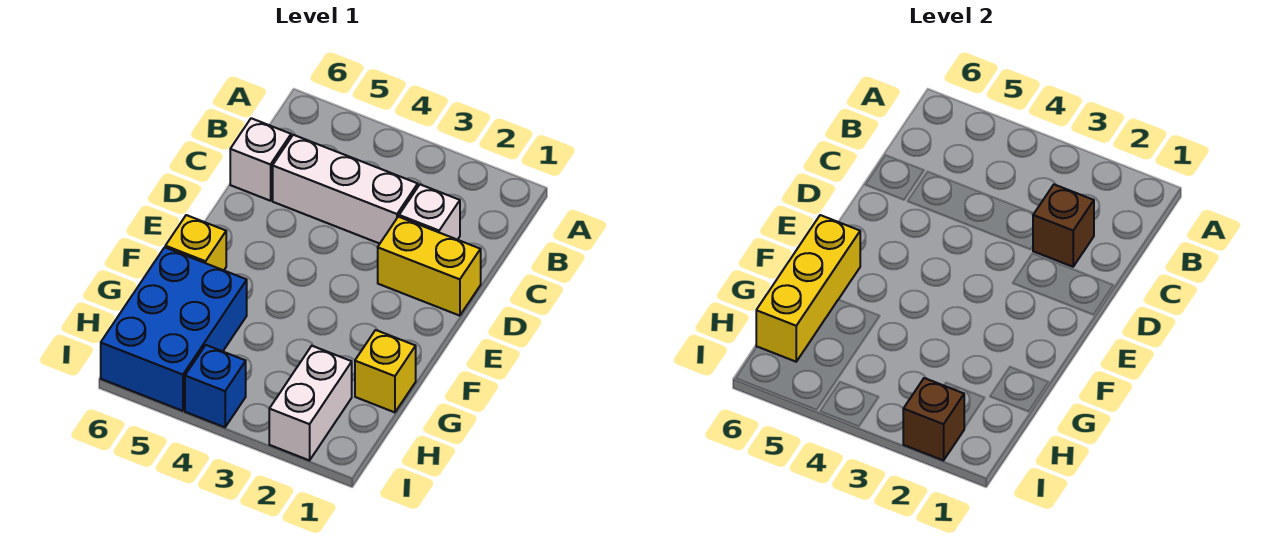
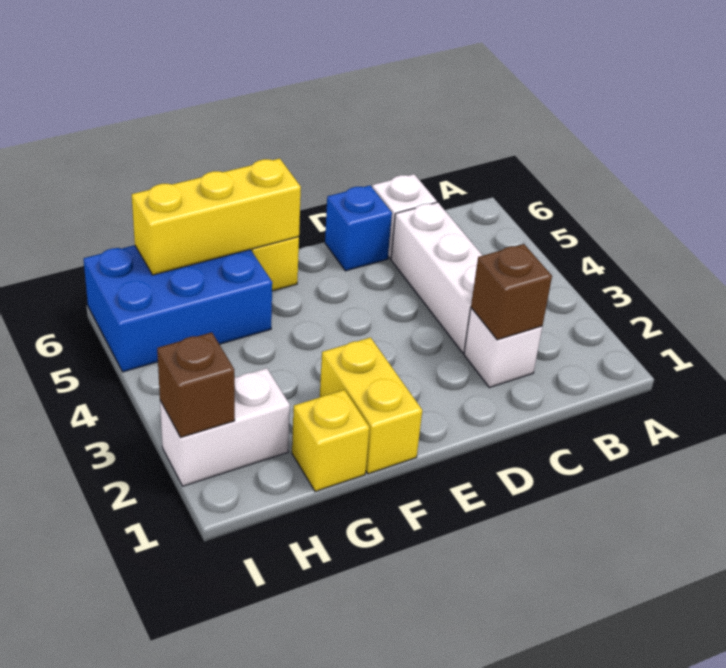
yellow brick D1:D2 level 1 -> yellow brick F1:F2 level 1
blue brick I4 level 1 -> blue brick D6 level 1

